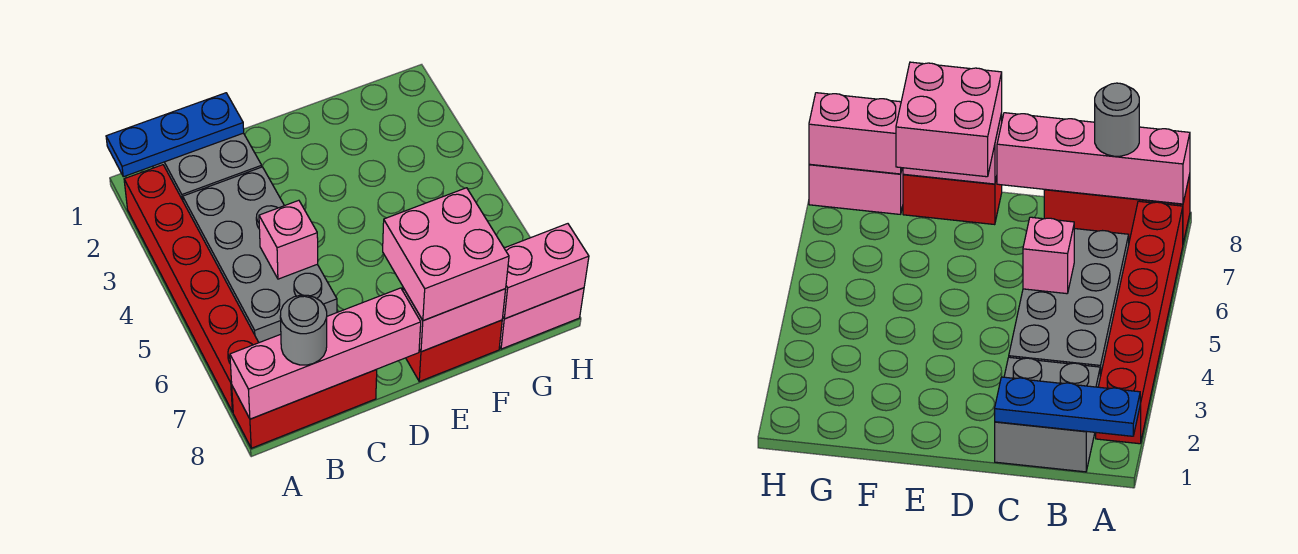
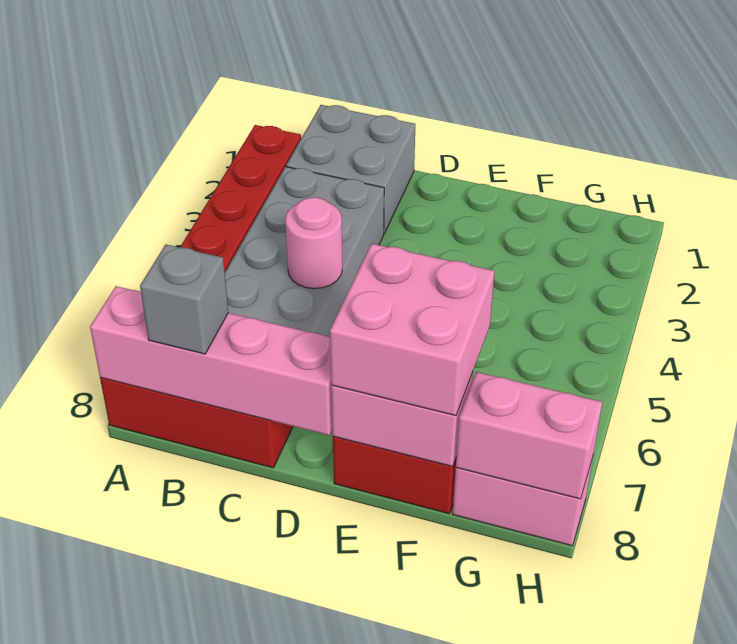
blue plate A1:C1 level 2 -> none
grey round brick B8 level 3 -> grey brick B8 level 3
pink brick C5 level 2 -> pink round brick C5 level 2

